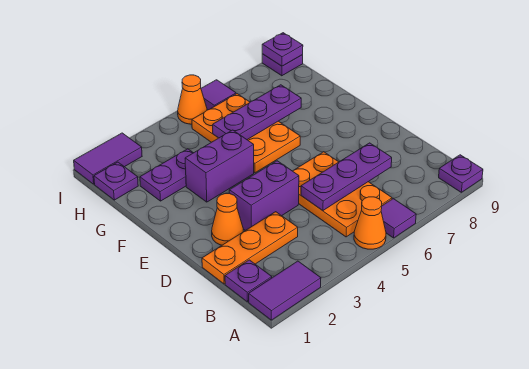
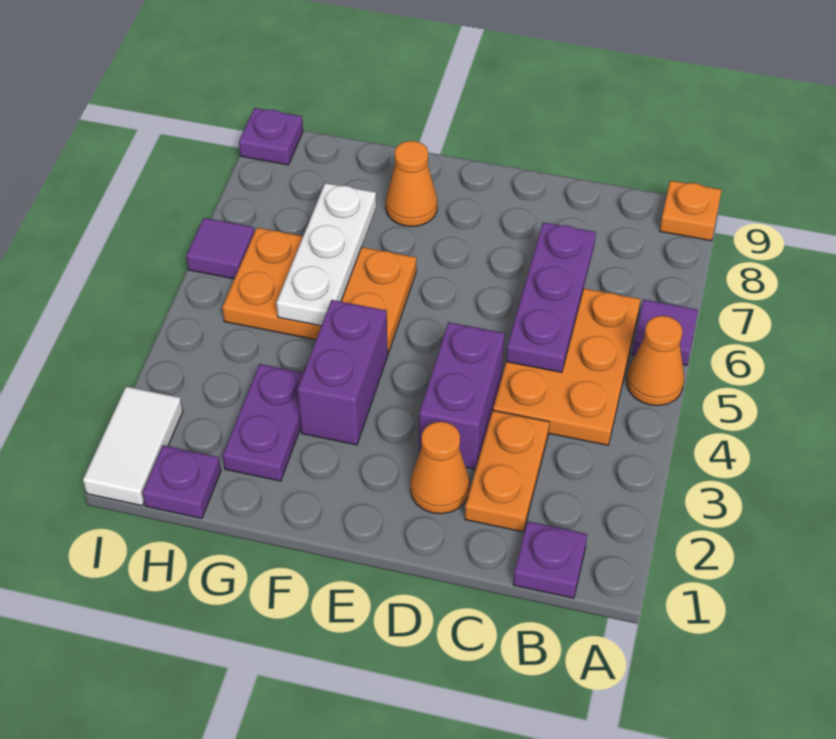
purple tile A1:A2 level 1 -> none
purple plate A9 level 1 -> orange plate A9 level 1
orange plate B5:D6 level 1 -> orange plate B4:C6 level 1
orange plate C1:C3 level 1 -> orange plate C2:C3 level 1
purple plate G5:G7 level 2 -> white plate G5:G7 level 2
purple tile I1:I2 level 1 -> white tile I1:I2 level 1
orange cone I5 level 1 -> orange cone F8 level 1
purple plate I9 level 2 -> none

